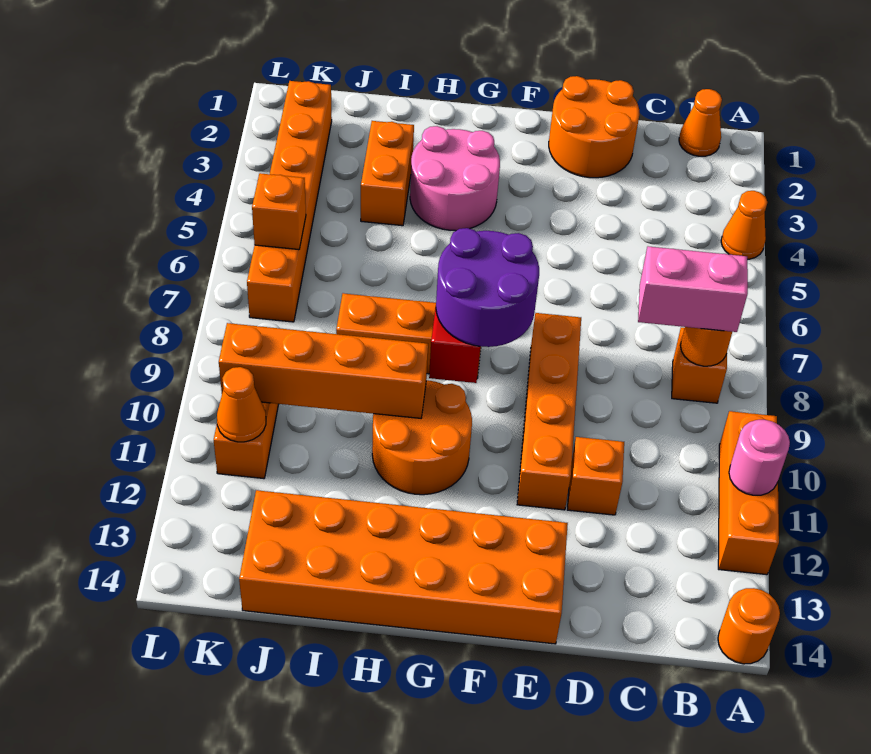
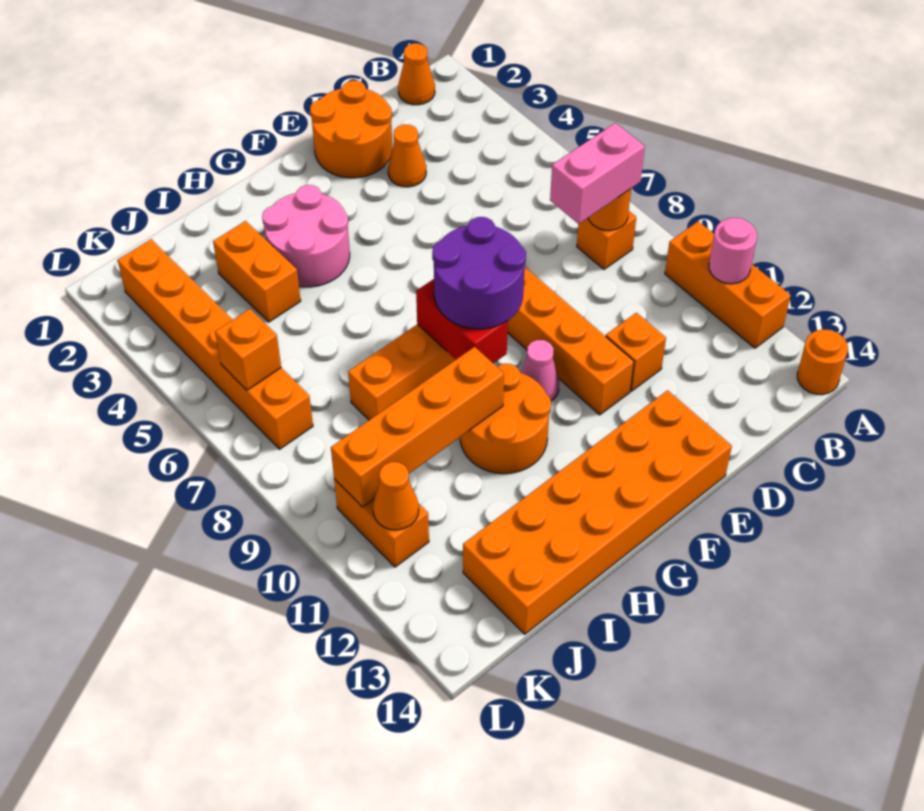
orange cone A4 level 1 -> orange cone D3 level 1
none -> pink cone F10 level 1

